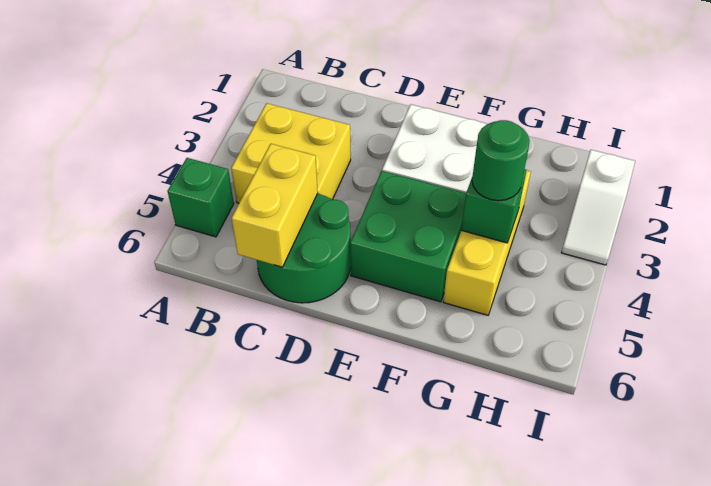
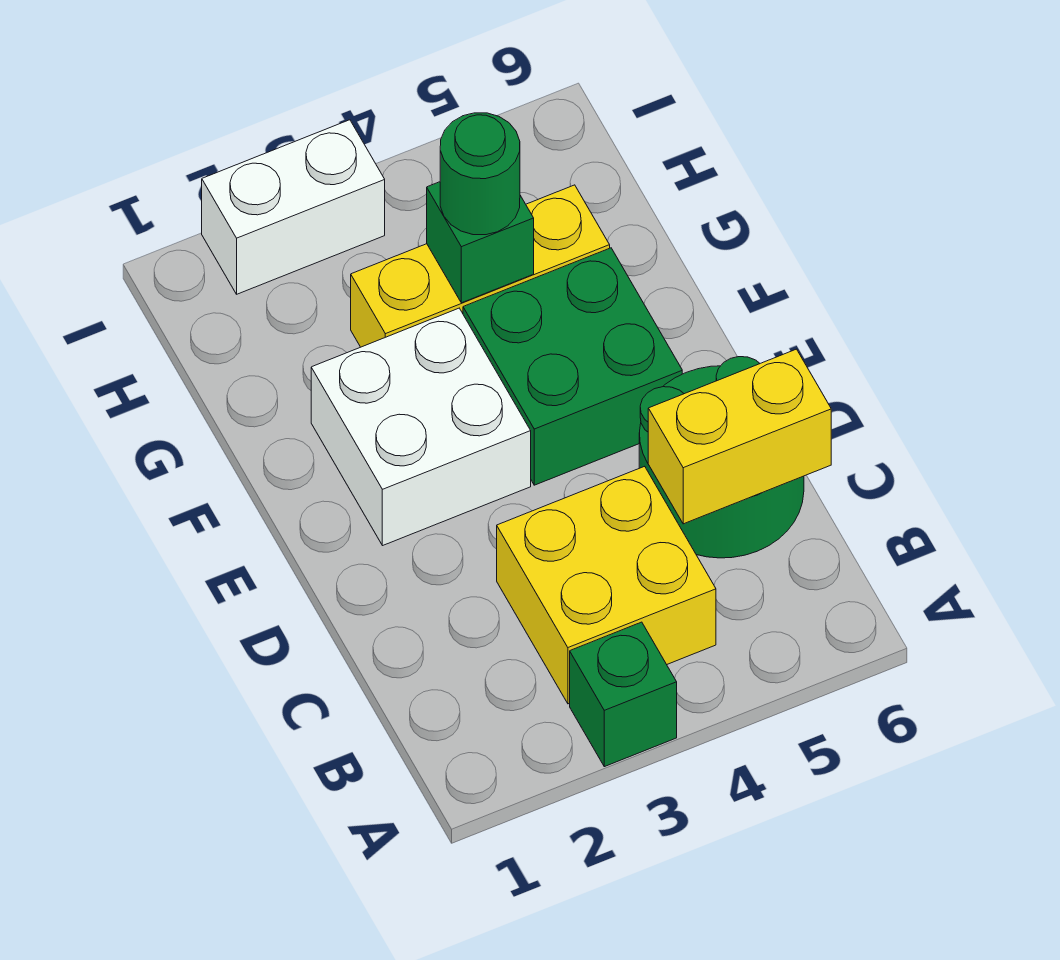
green brick A5 level 1 -> green brick A3 level 1
white slope I2:I3 level 1 top 2 -> white brick I2:I3 level 1

